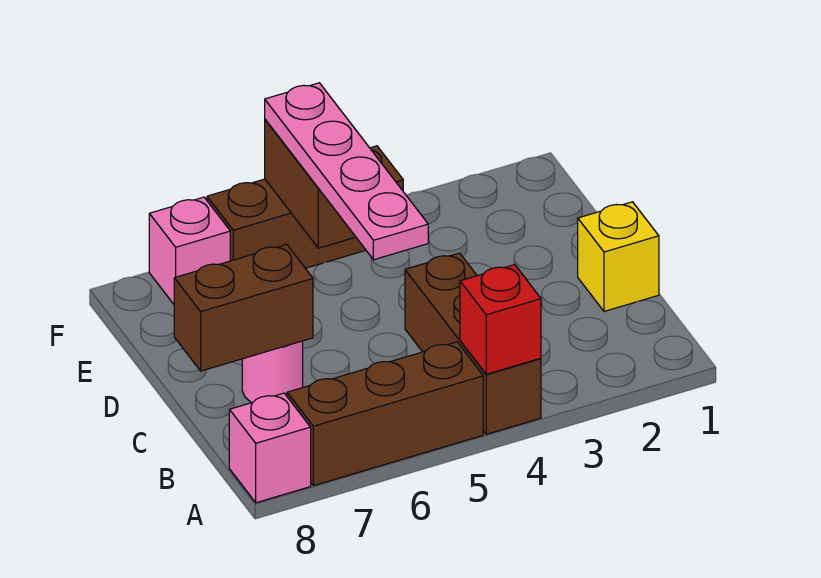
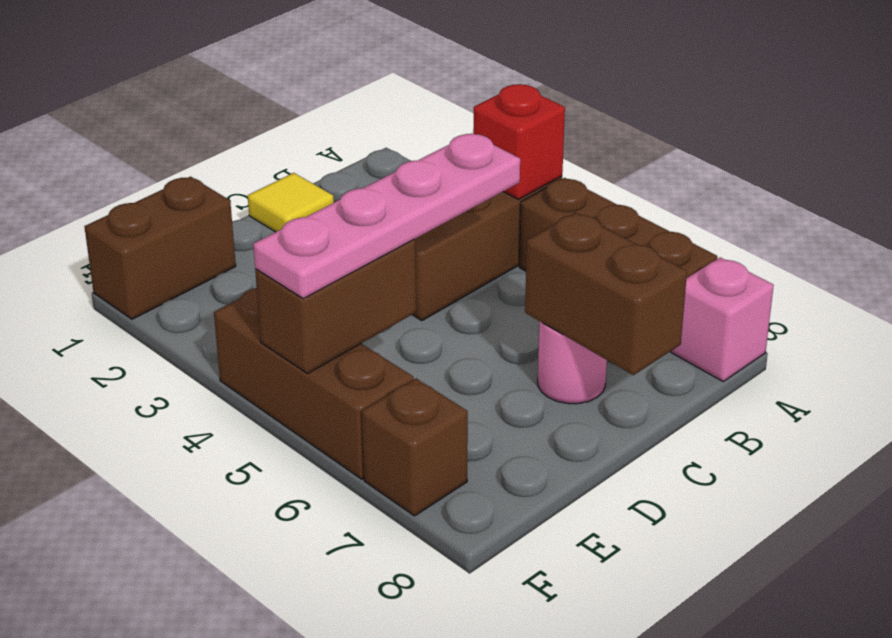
yellow brick C1 level 1 -> yellow tile C1 level 1
none -> brown brick E1:F1 level 1
pink brick F7 level 1 -> brown brick F7 level 1

